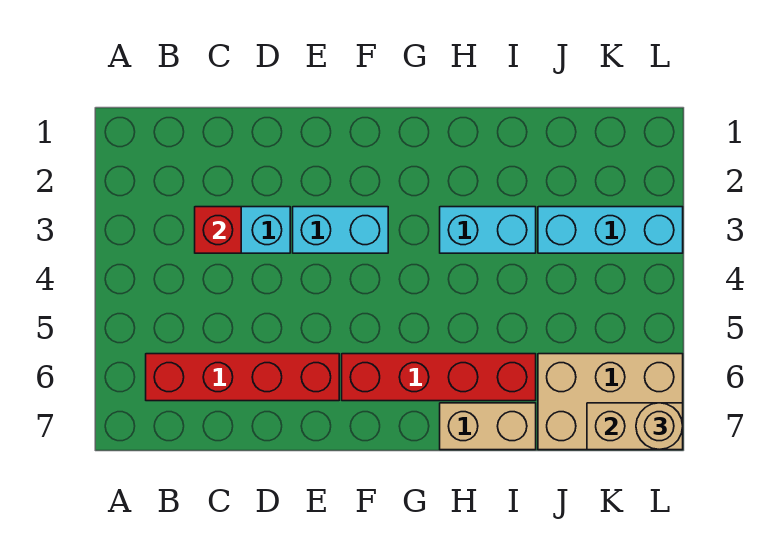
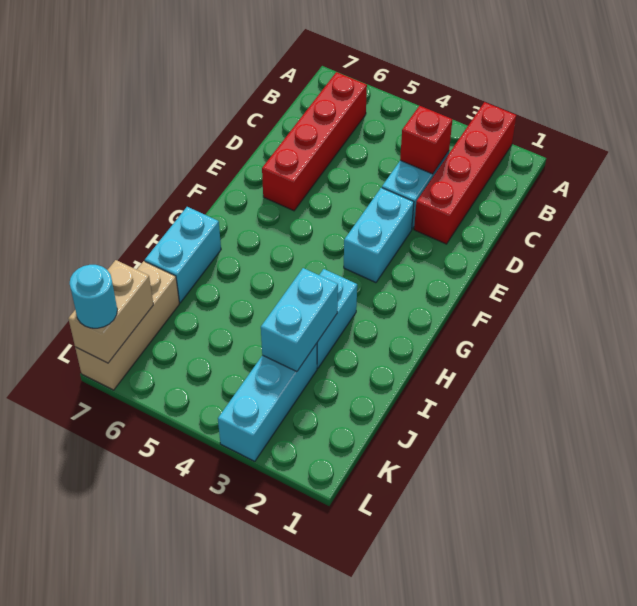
red brick F6:I6 level 1 -> red brick A2:D2 level 1
tan brick H7:I7 level 1 -> cyan brick H7:I7 level 1
none -> cyan brick I3:J3 level 2
tan brick J6:L7 level 1 -> tan brick J7:L7 level 1
tan round brick L7 level 3 -> cyan round brick L7 level 3

